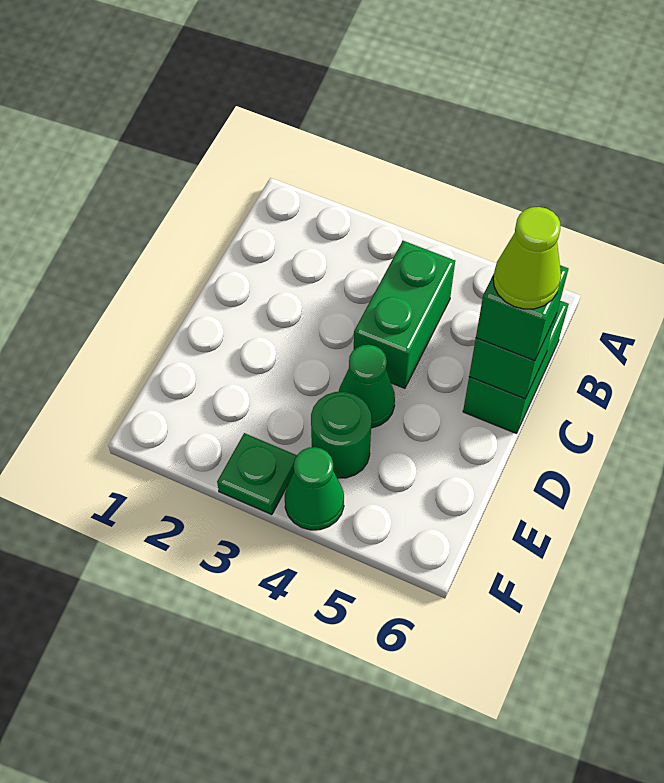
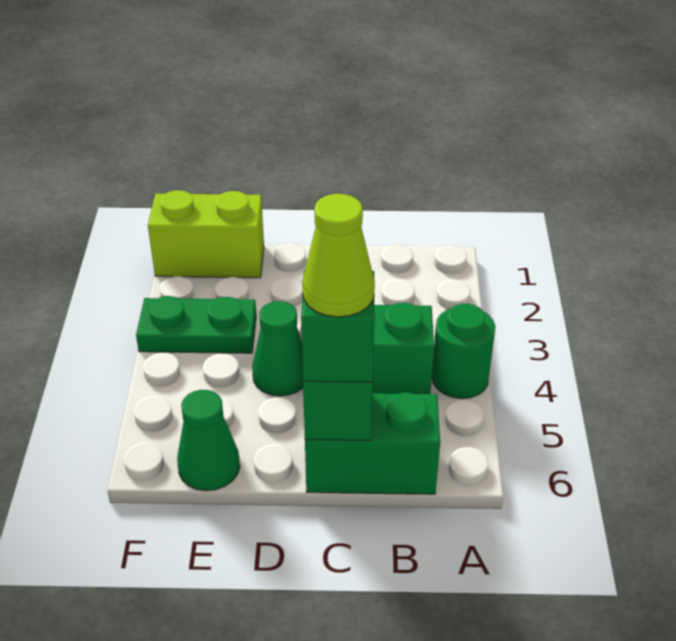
none -> lime brick E1:F1 level 1
green round brick E4 level 1 -> green round brick A4 level 1
green plate F3 level 1 -> green plate E3:F3 level 1
green cone F4 level 1 -> green cone E6 level 1

